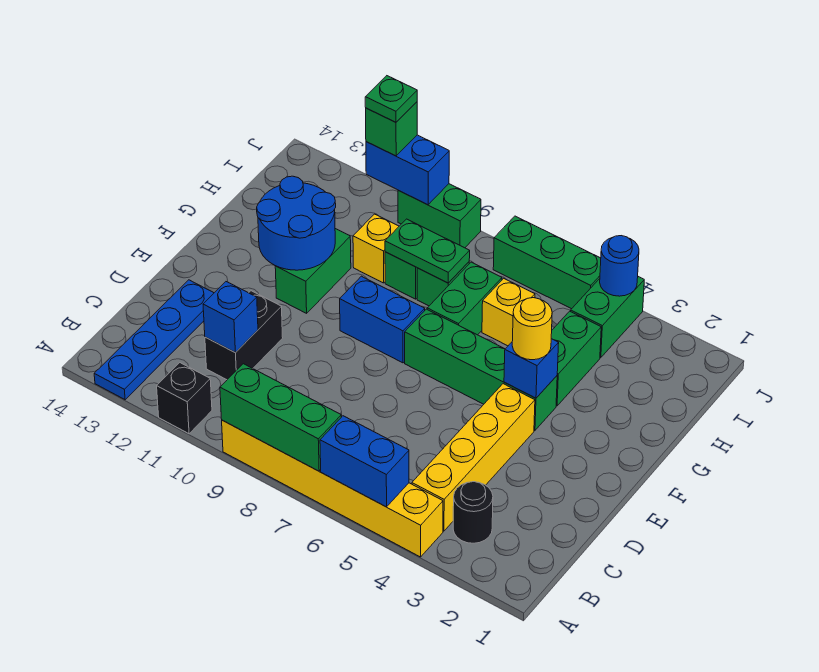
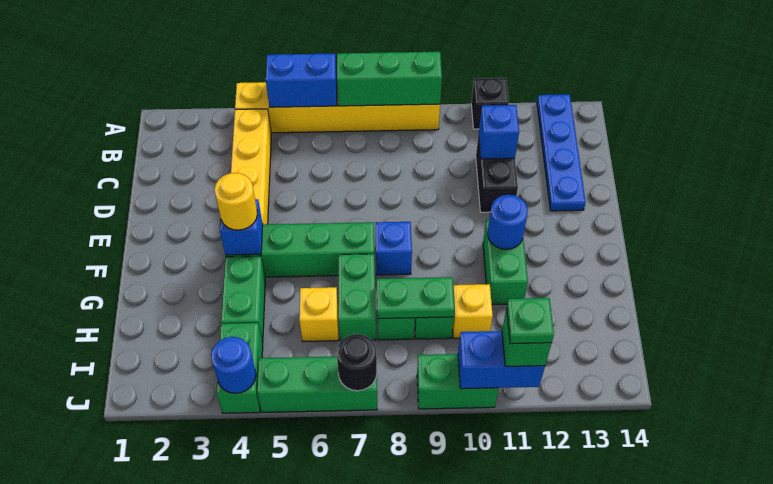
black round brick B3 level 1 -> black round brick J7 level 2
blue brick F8:F9 level 1 -> blue brick F8 level 1
blue round brick F11:G12 level 2 -> blue round brick F11 level 2

